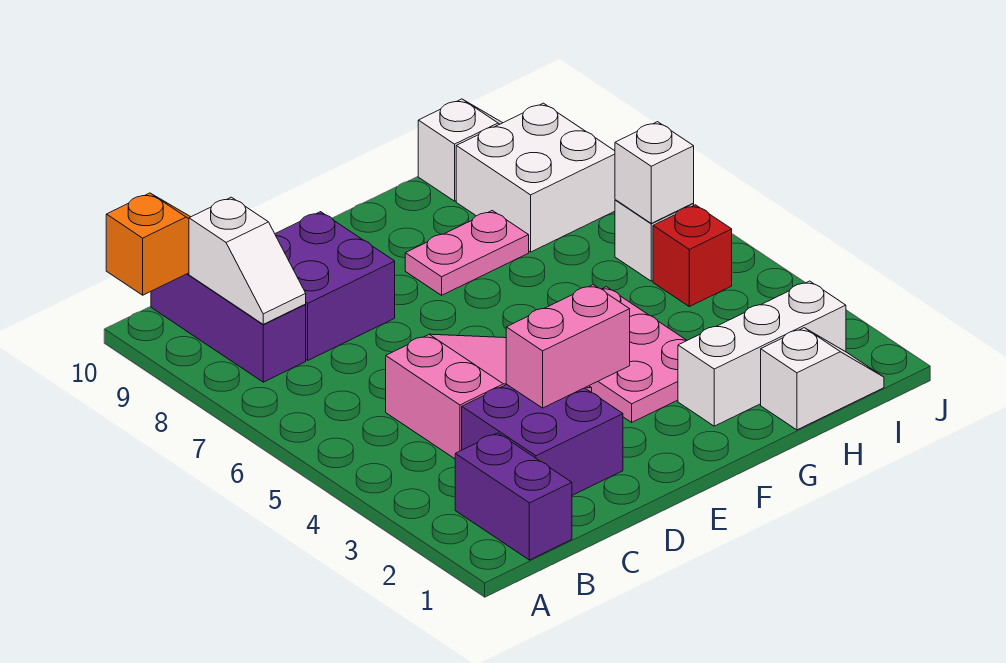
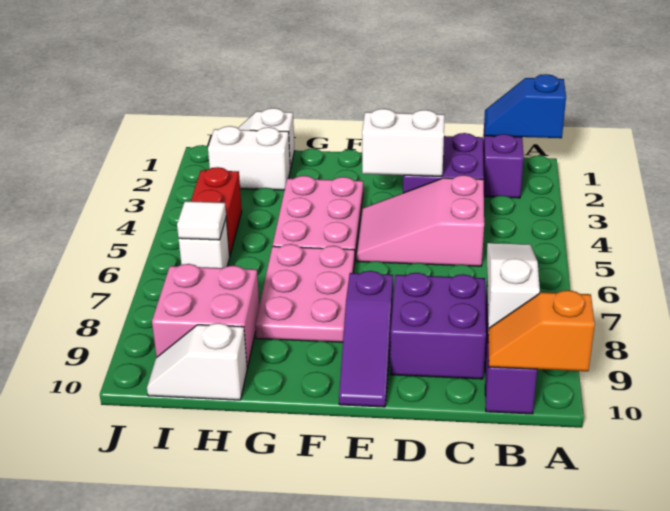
none -> blue slope A1:B1 level 2 top A
white slope B8:B9 level 2 top 9 -> white slope B7:B9 level 2 top 9
pink brick D3:E3 level 2 -> white brick D3:E3 level 2
none -> purple slope E8:E10 level 1 top 8
pink plate F8:G8 level 1 -> pink plate F6:G8 level 1
white brick G2:I2 level 1 -> white brick H2:I2 level 1
white brick H8:I9 level 1 -> pink brick H8:I9 level 1
red brick I5 level 1 -> red brick I4:I5 level 1
white brick I6 level 2 -> white tile I6 level 2

